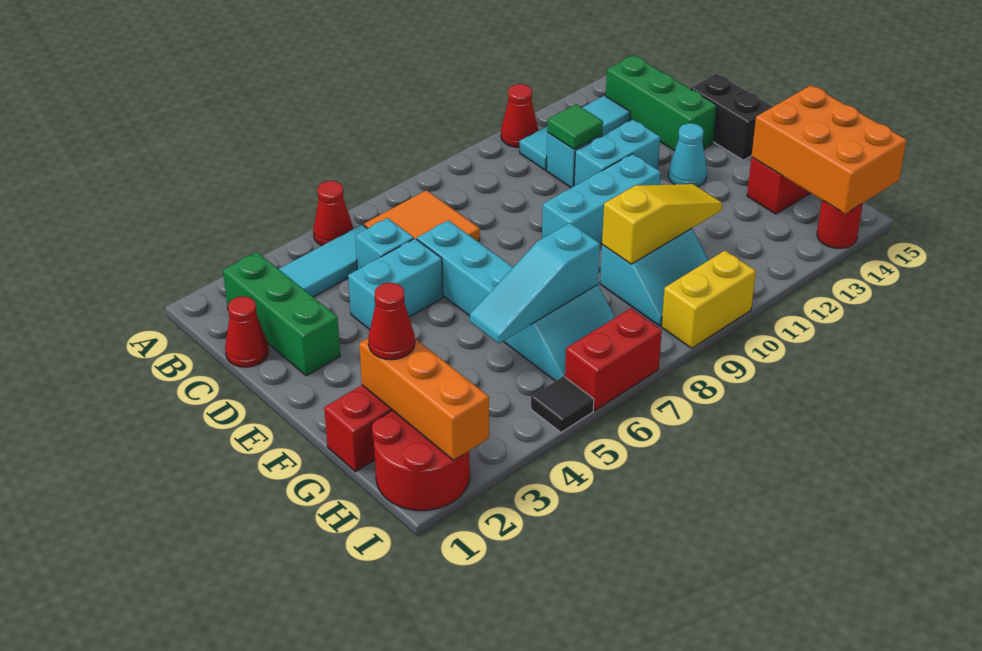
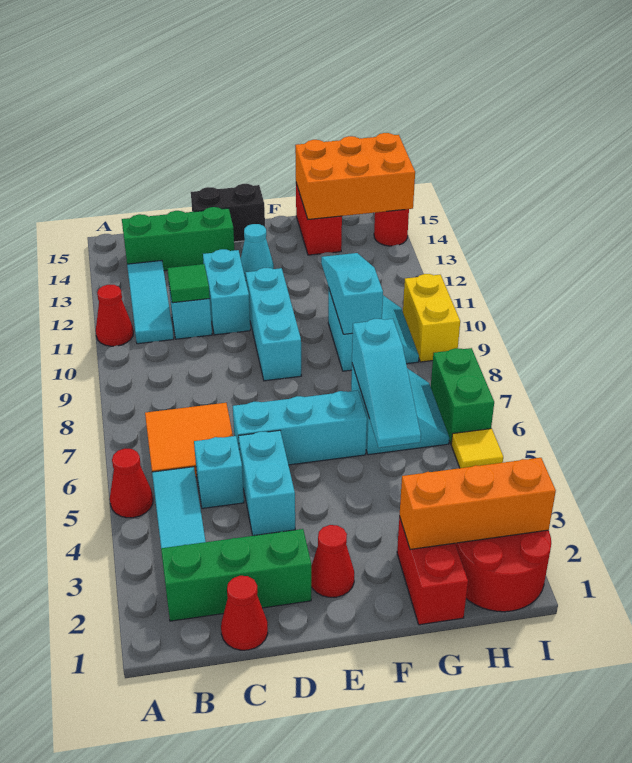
red cone G2 level 3 -> red cone E2 level 1
yellow slope G9:G11 level 2 top 9 -> cyan slope G9:G11 level 2 top 9
black tile I5 level 1 -> yellow tile I5 level 1
red brick I6:I7 level 1 -> green brick I6:I7 level 1

